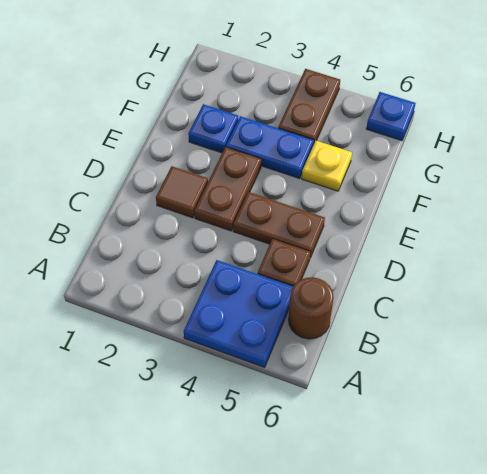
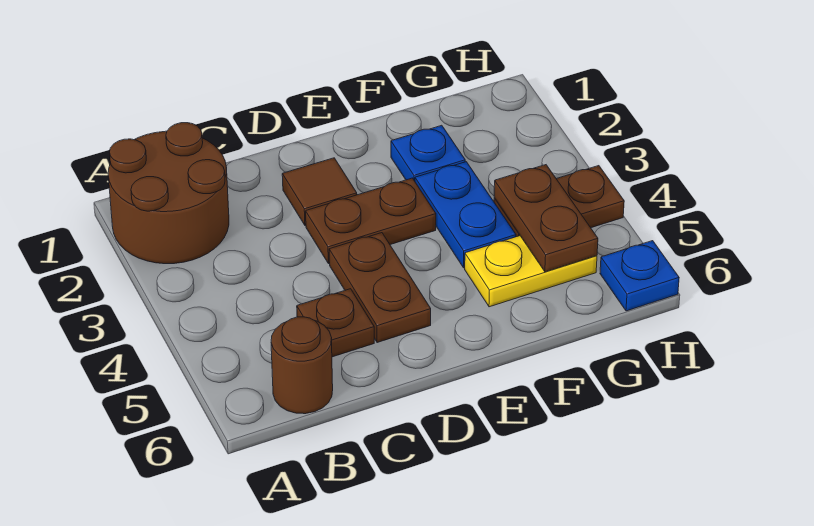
none -> brown round brick A1:B2 level 1
blue plate A4:B5 level 1 -> none
yellow plate F5 level 1 -> yellow plate F5:G5 level 1
none -> brown plate G4:G5 level 2

